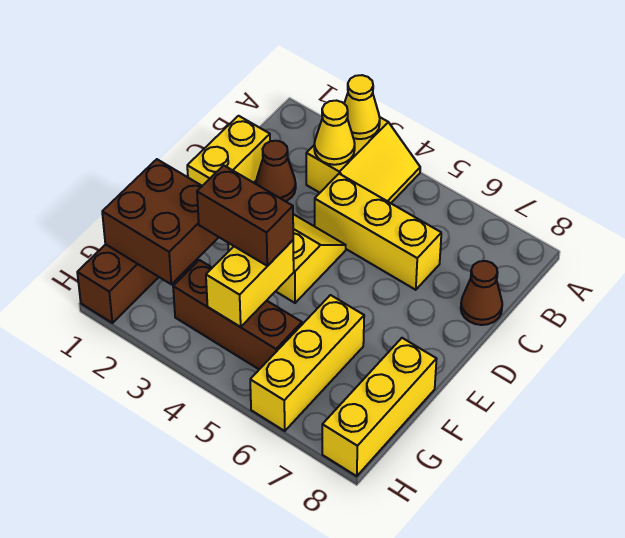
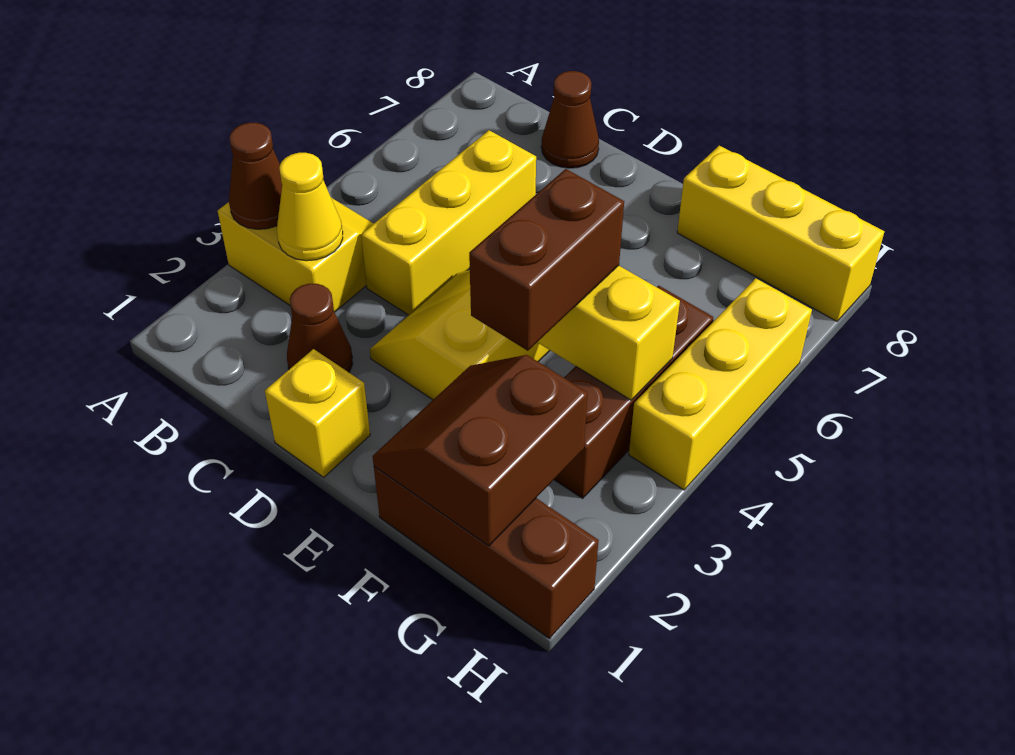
yellow cone A3 level 2 -> brown cone A3 level 2
yellow brick C1:D1 level 1 -> yellow brick D1 level 1
brown brick F1:G2 level 2 -> brown slope F1:G2 level 2 top G
yellow brick F6:H6 level 1 -> yellow brick H4:H6 level 1

